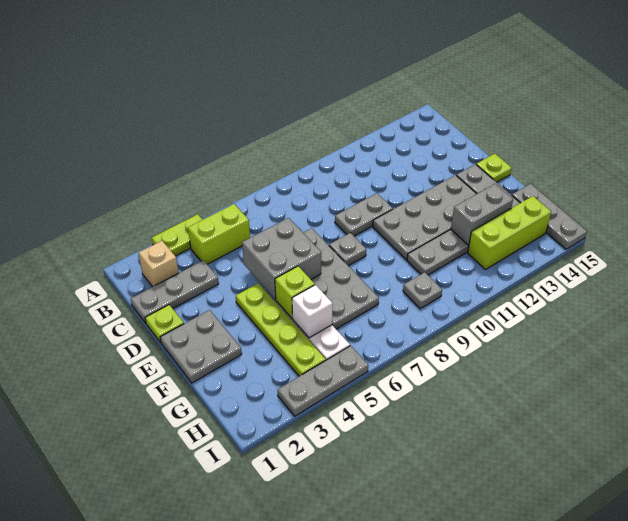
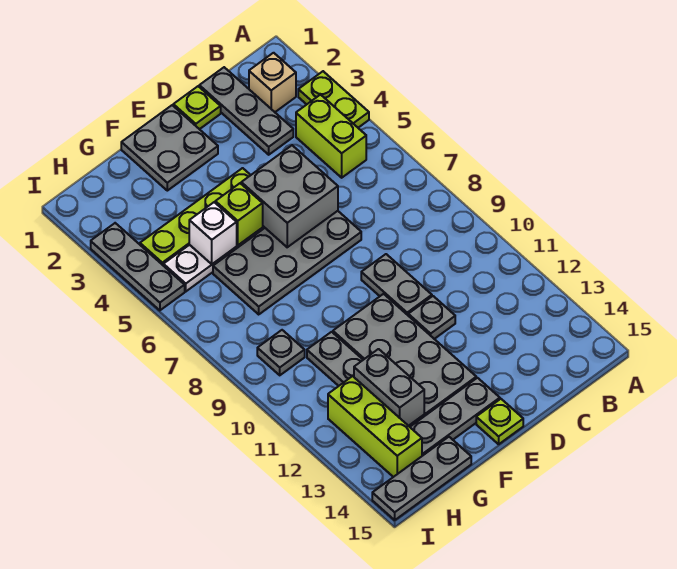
grey plate E8 level 1 -> grey plate D11 level 1

